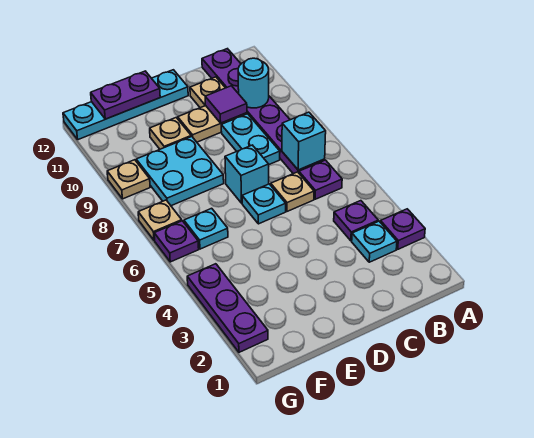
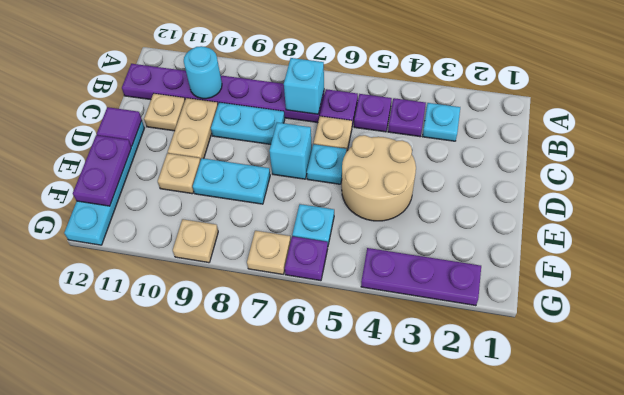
purple plate A3 level 1 -> purple plate B5 level 1
purple tile C10 level 2 -> purple tile D12 level 2
none -> tan round brick D4:E5 level 1
cyan plate E8:F9 level 1 -> cyan plate E8:E9 level 1

